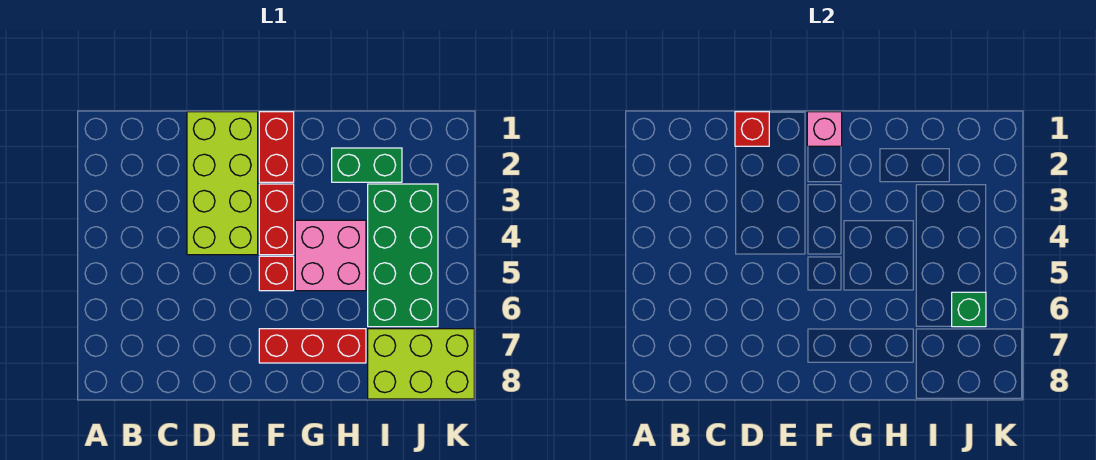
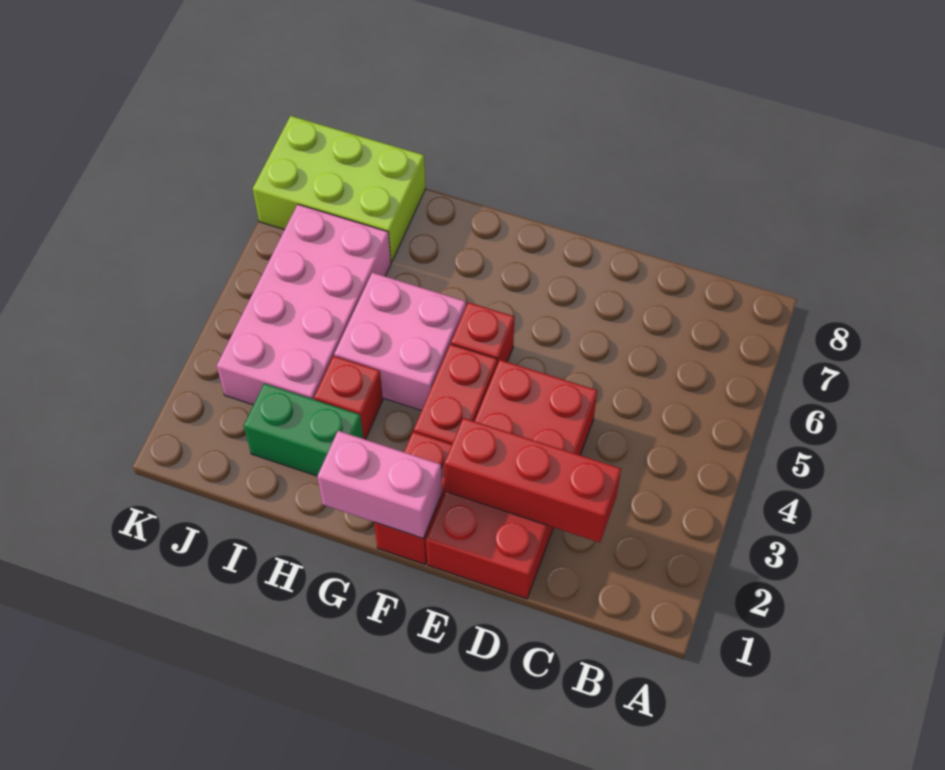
lime brick D1:E4 level 1 -> red brick D1:E4 level 1
red brick D1 level 2 -> red brick H3 level 1
pink brick F1 level 2 -> pink brick F1:G1 level 2
red brick F7:H7 level 1 -> red brick C2:E2 level 2
green brick I3:J6 level 1 -> pink brick I3:J6 level 1
green brick J6 level 2 -> none

